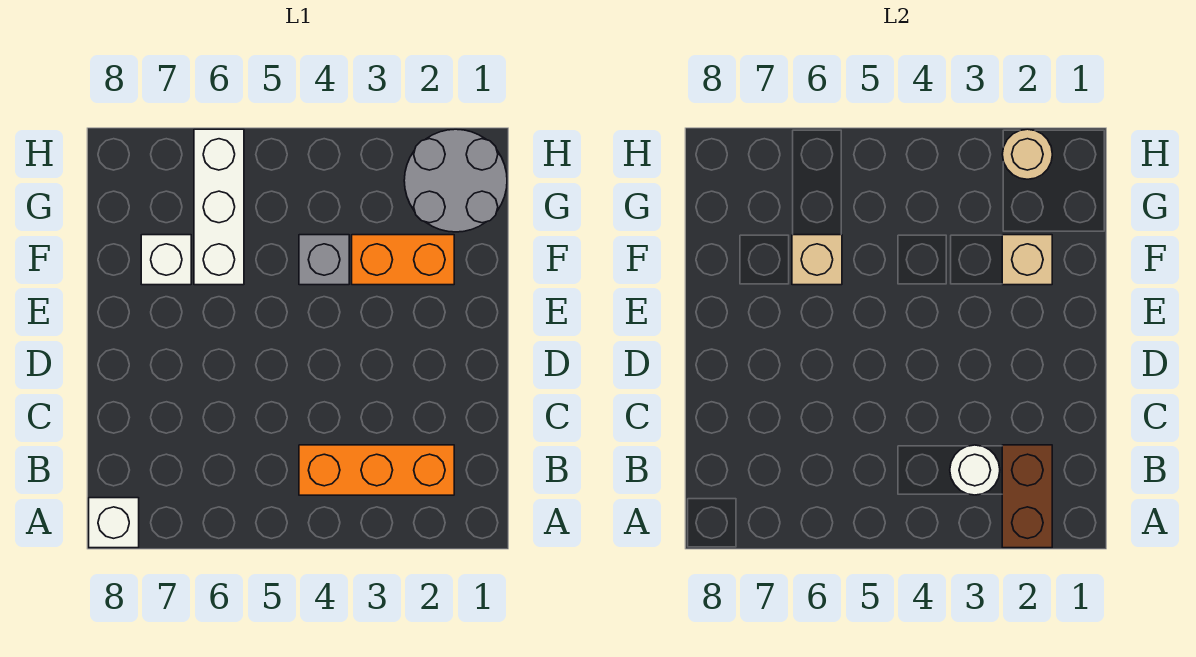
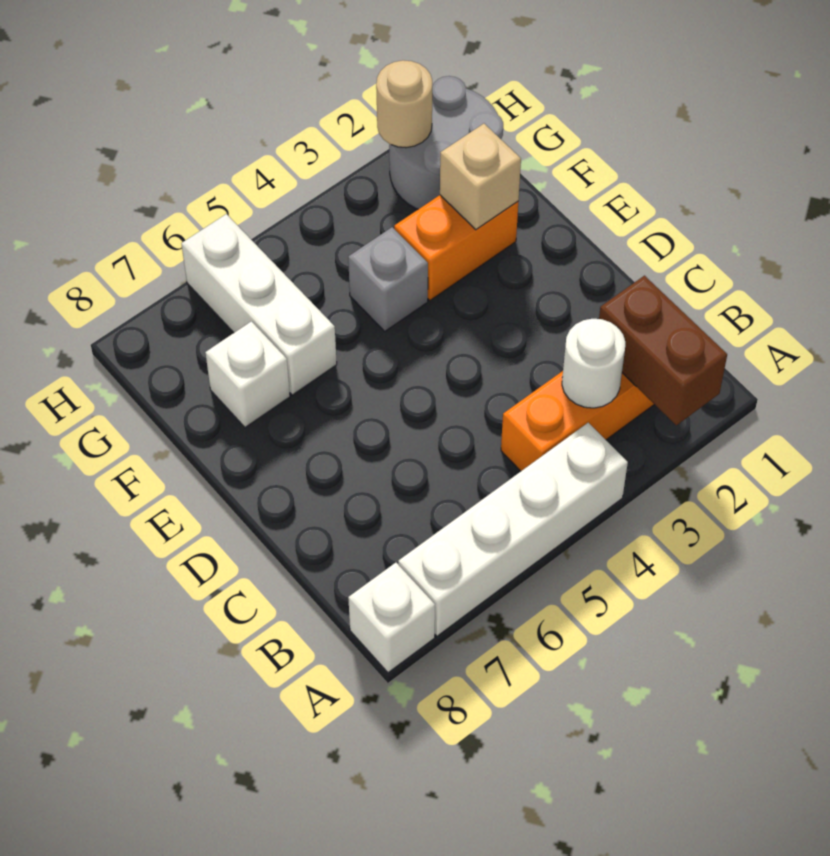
none -> white brick A4:A7 level 1
tan brick F6 level 2 -> none

